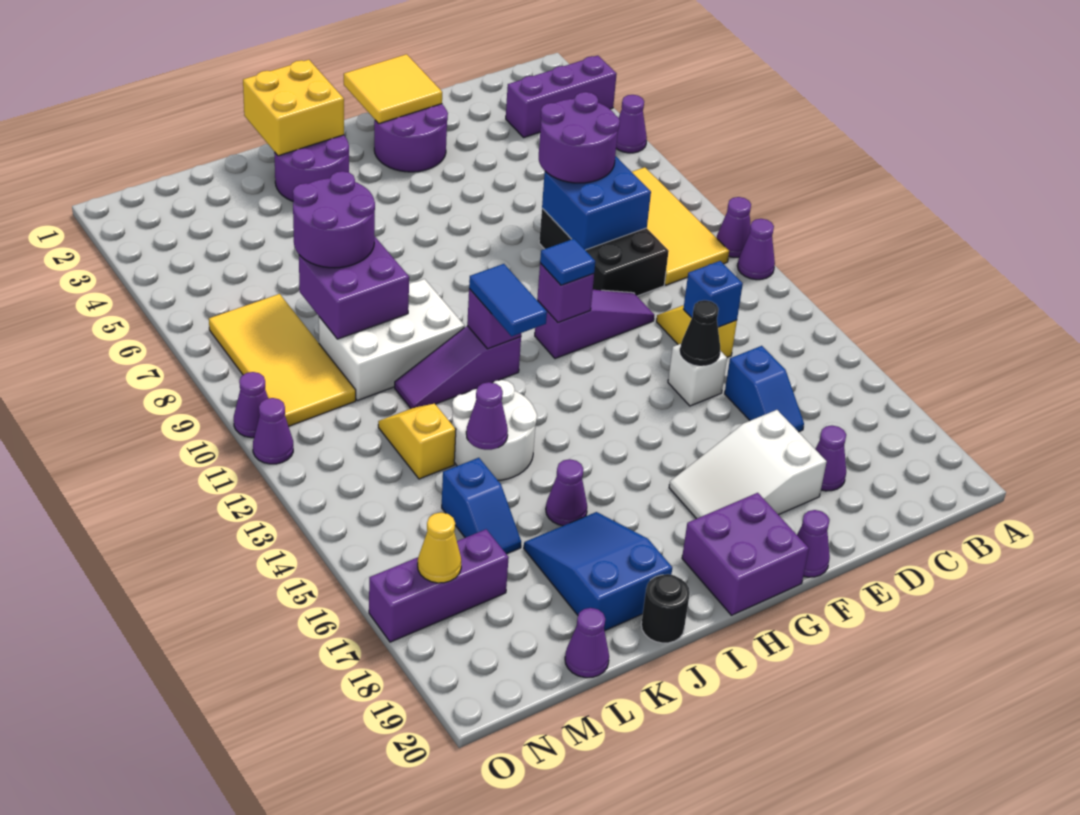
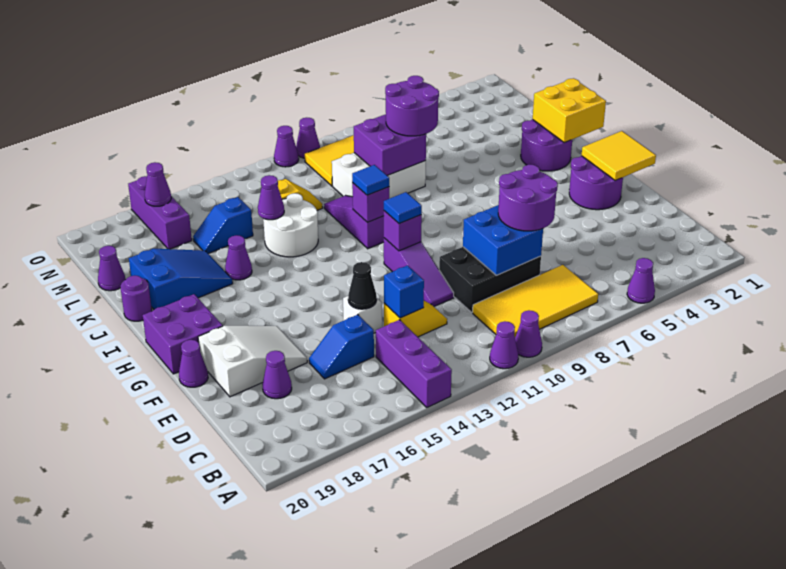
purple brick A3:C3 level 1 -> purple brick A14:C14 level 1
white slope E17:G18 level 1 top E -> white slope E17:F19 level 1 top 19
blue tile I11:I12 level 3 -> blue tile I11 level 3
white brick J9:L10 level 1 -> white brick K8:L10 level 1
black round brick J20 level 1 -> purple round brick J20 level 1
yellow cone N17 level 2 -> purple cone N17 level 2

